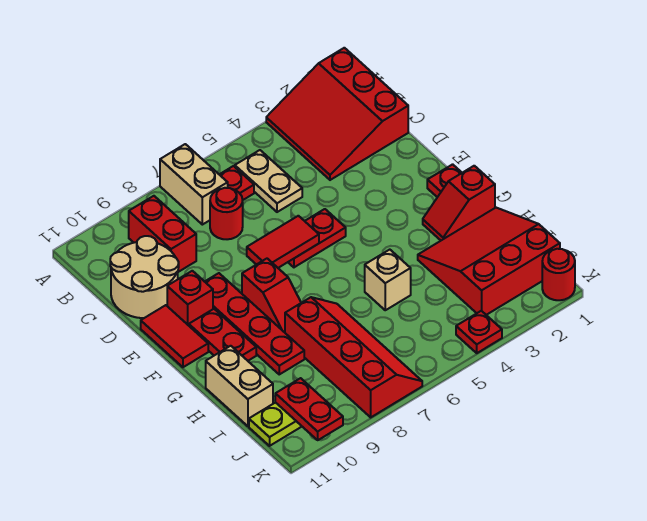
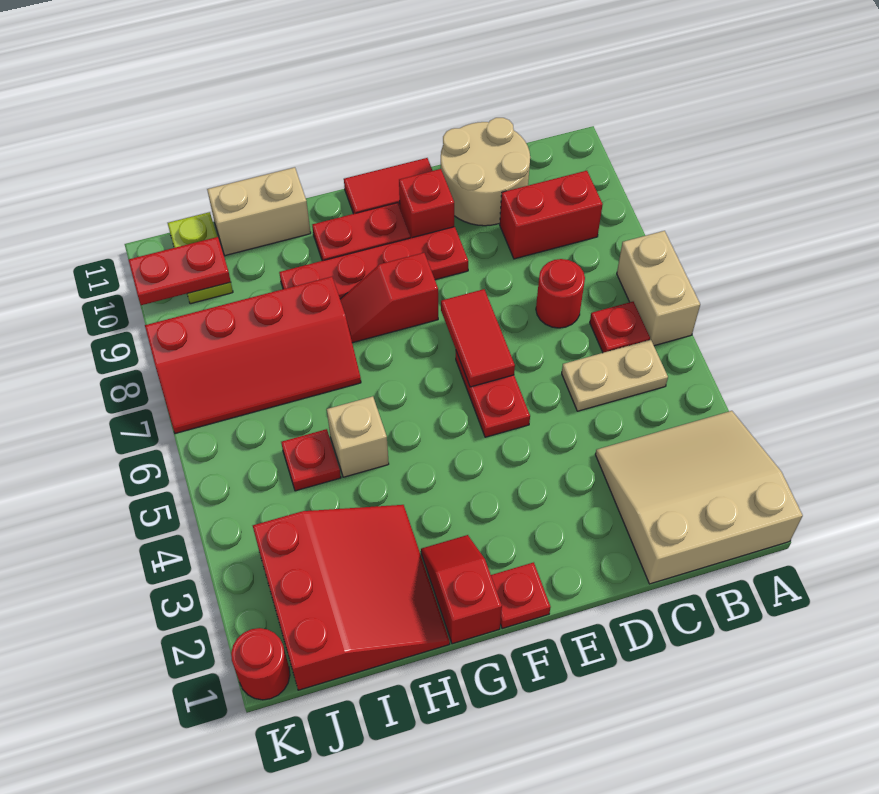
red slope A1:C3 level 1 top 1 -> tan slope A1:C3 level 1 top 1
tan brick A7:B7 level 1 -> tan brick A6:A7 level 1
red plate K4 level 1 -> red plate I5 level 1

